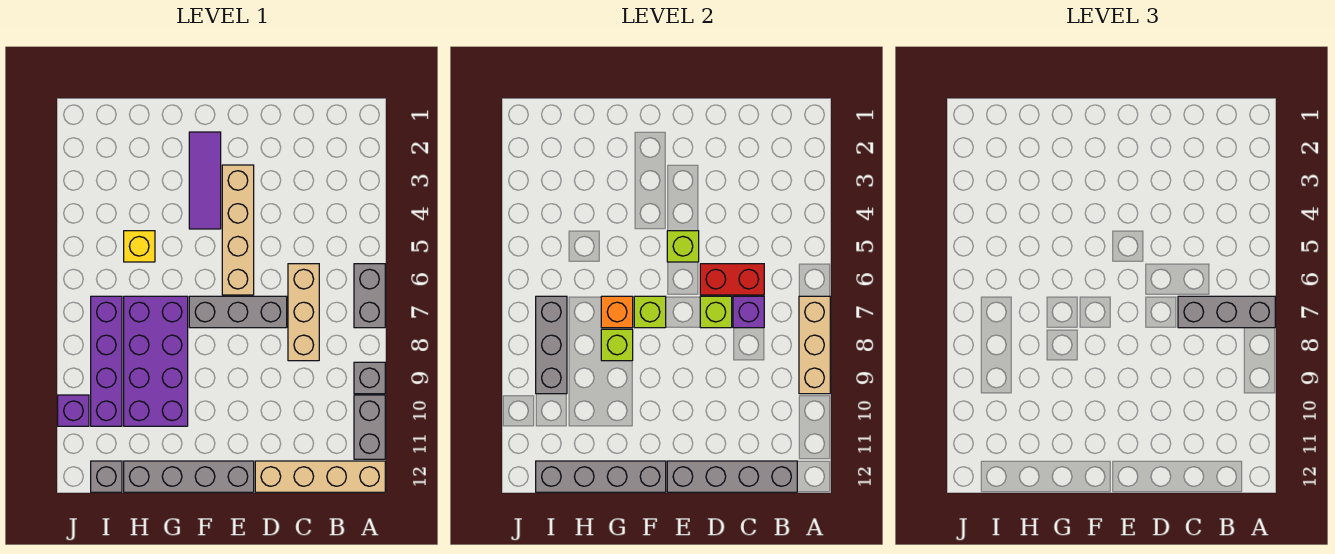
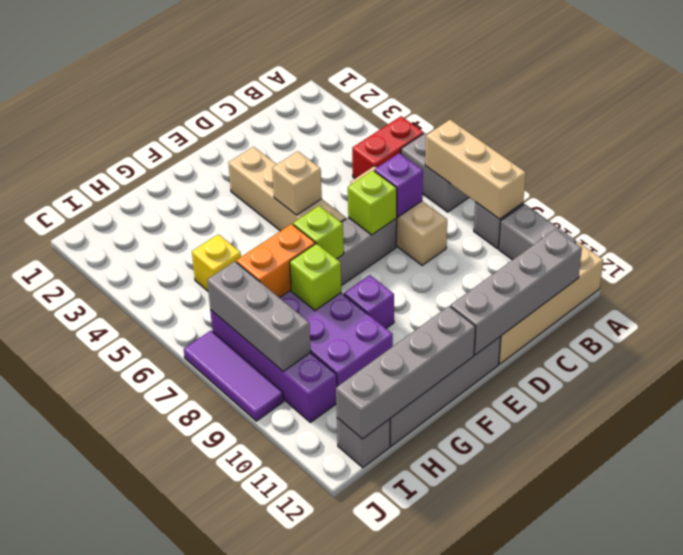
grey brick A7:C7 level 3 -> none
red brick C6:D6 level 2 -> red brick A5:B5 level 1
lime brick E5 level 2 -> tan brick E5 level 2
purple tile F2:F4 level 1 -> purple tile J7:J9 level 1
orange brick G7 level 2 -> orange brick G7:H7 level 2
purple brick J10 level 1 -> purple brick F9 level 1

